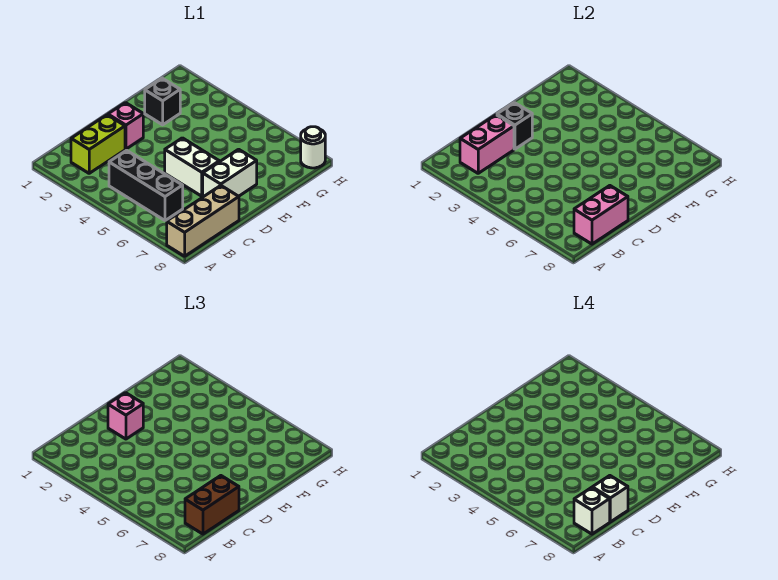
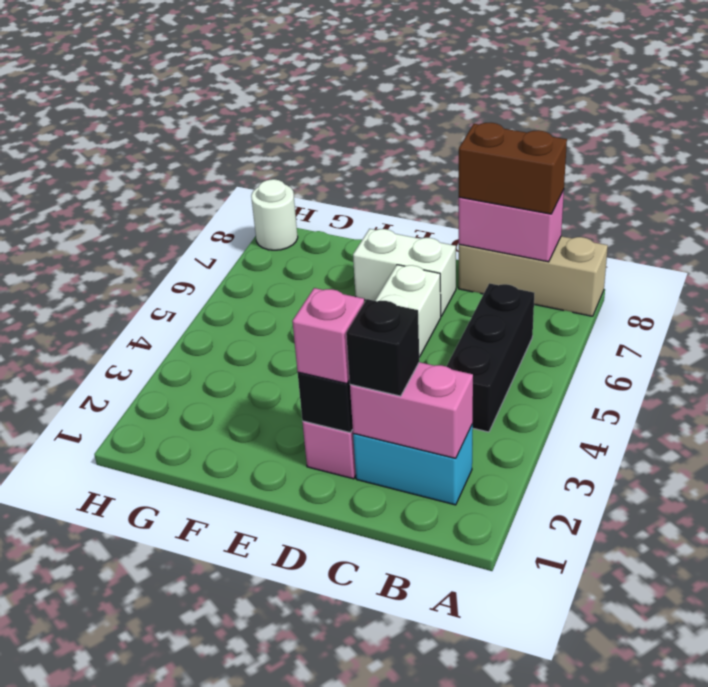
lime brick B2:C2 level 1 -> cyan brick B2:C2 level 1
white brick B8 level 4 -> none
white brick C8 level 4 -> none
black brick F2 level 1 -> black brick C2 level 3

